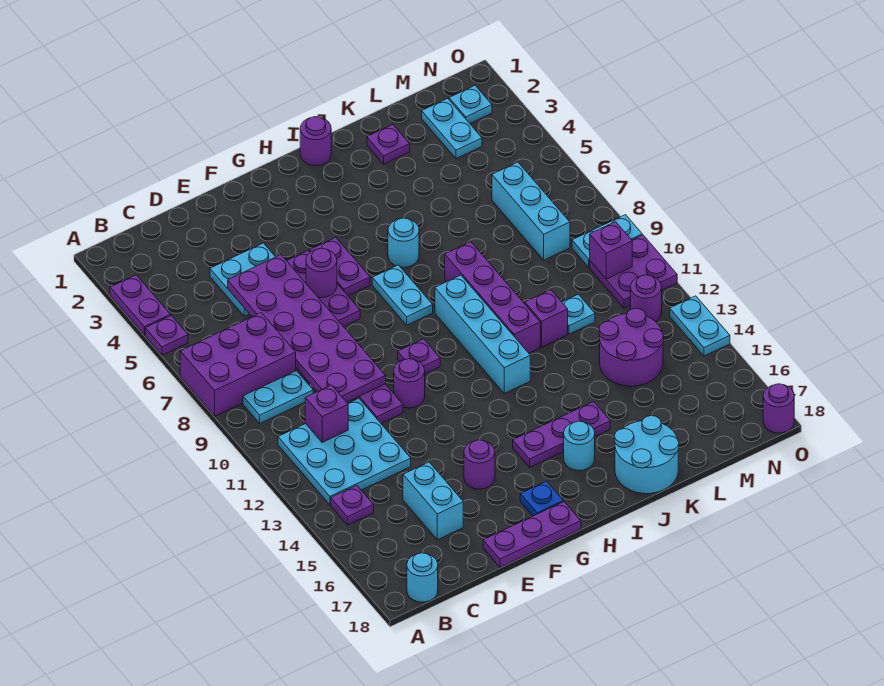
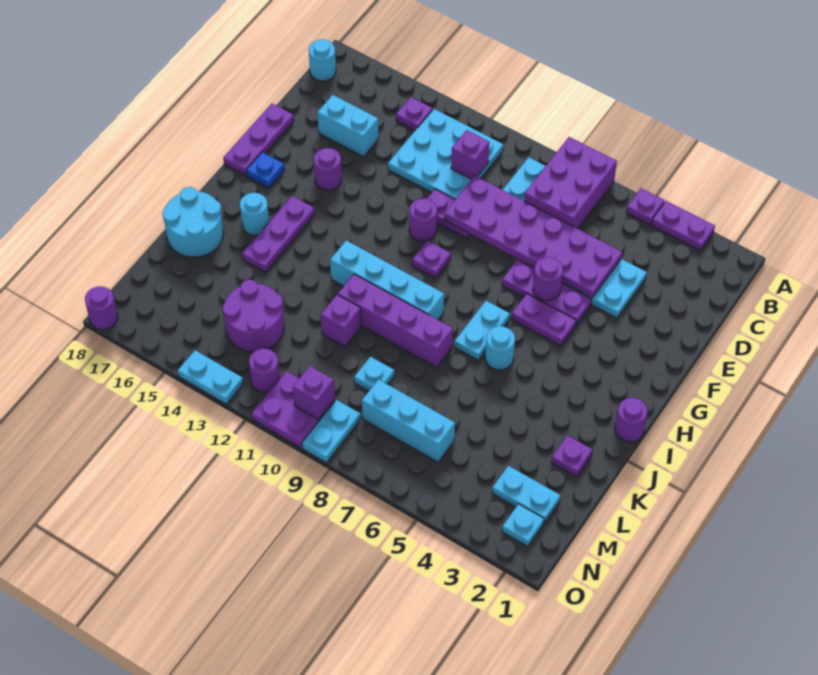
cyan plate H7:H8 level 1 -> cyan plate H7:I7 level 1
cyan plate L11 level 1 -> cyan plate L9 level 1

